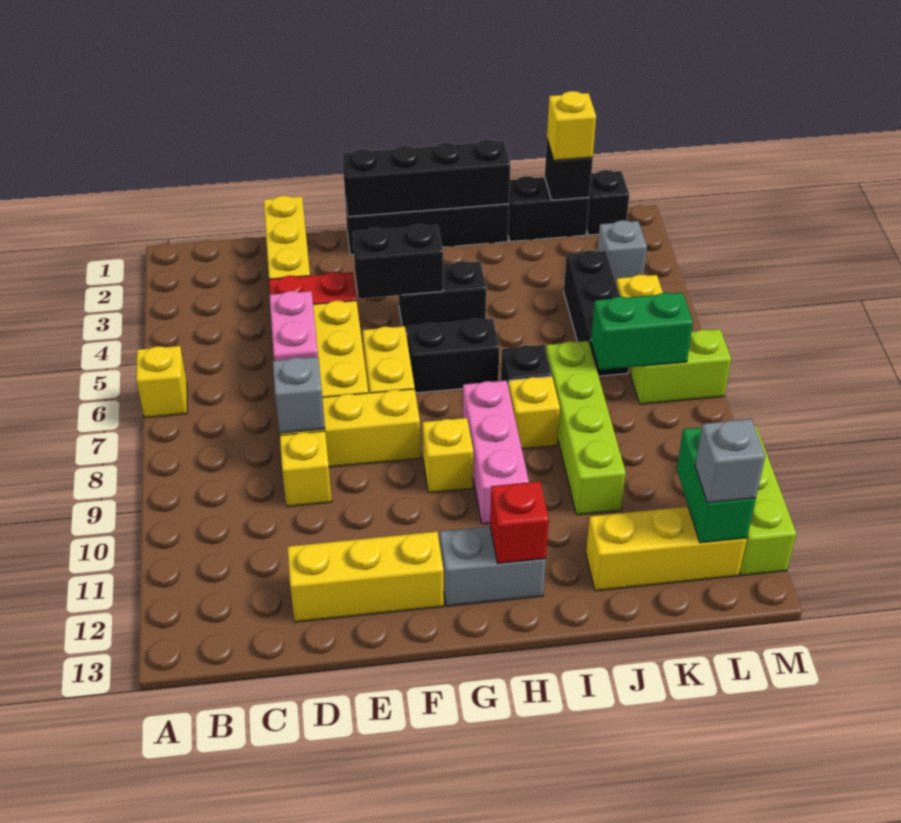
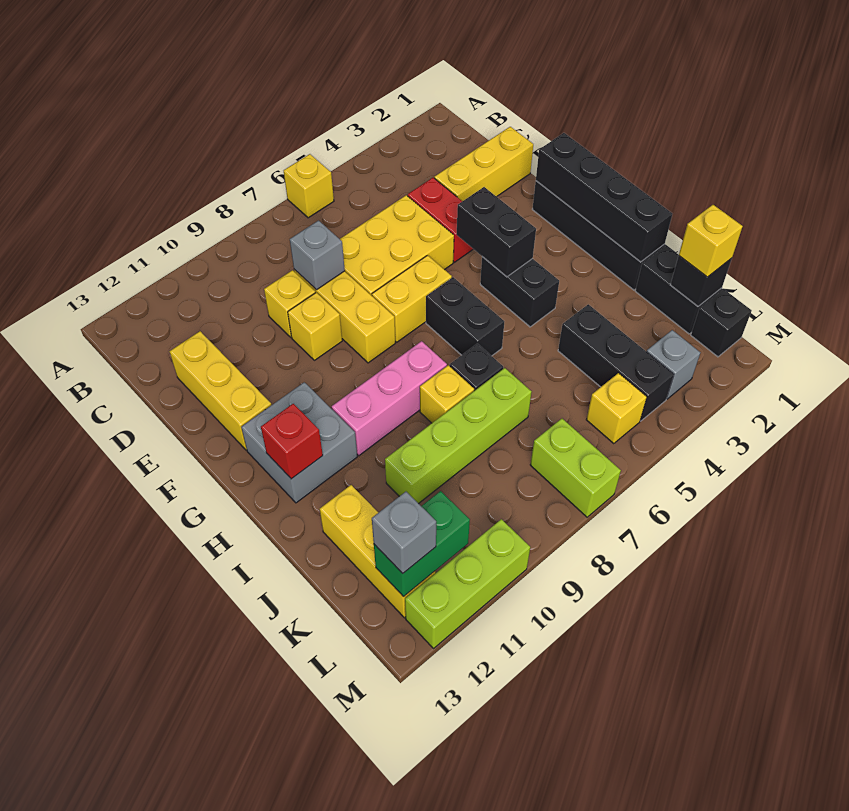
pink plate D5:D6 level 2 -> none
yellow brick G9 level 1 -> yellow brick E9 level 1
grey brick G12:H12 level 1 -> grey brick G11:H12 level 1
black brick K4:K6 level 1 -> black brick J4:L4 level 1
green brick K7:L7 level 2 -> none

